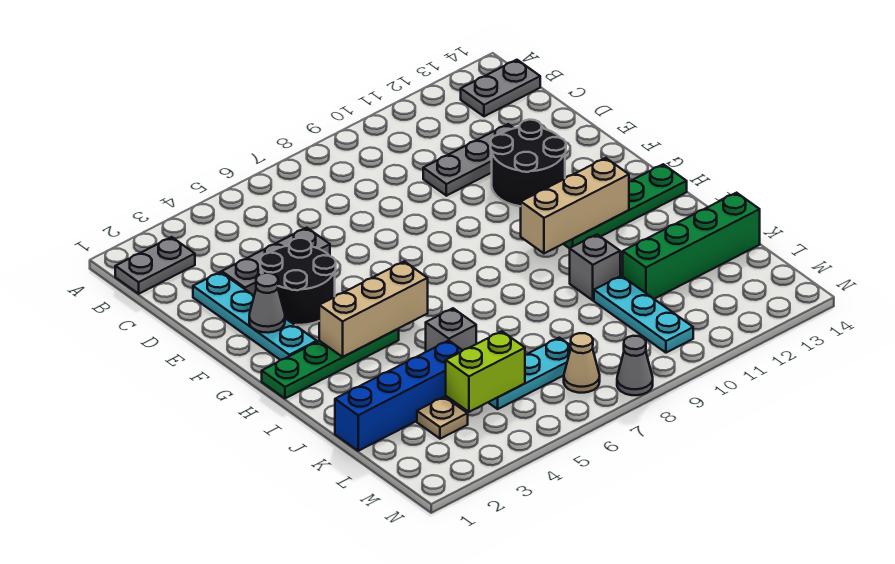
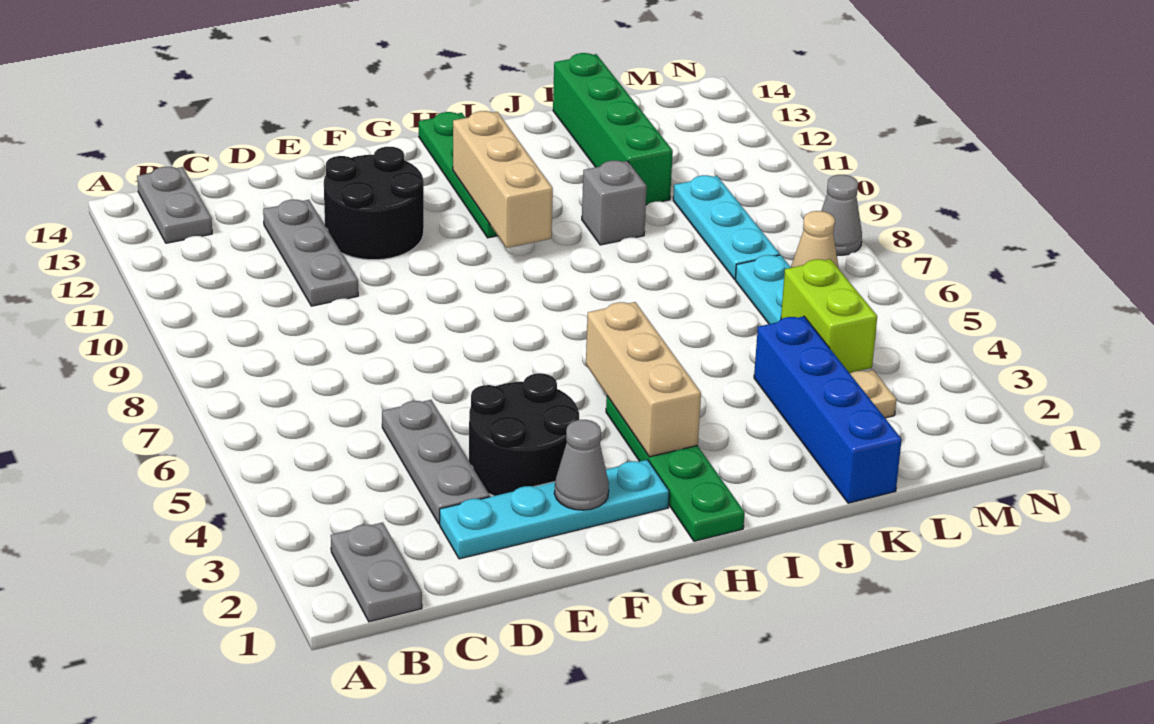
grey brick J5 level 1 -> none
cyan plate K10:M10 level 1 -> cyan plate L8:L10 level 1

